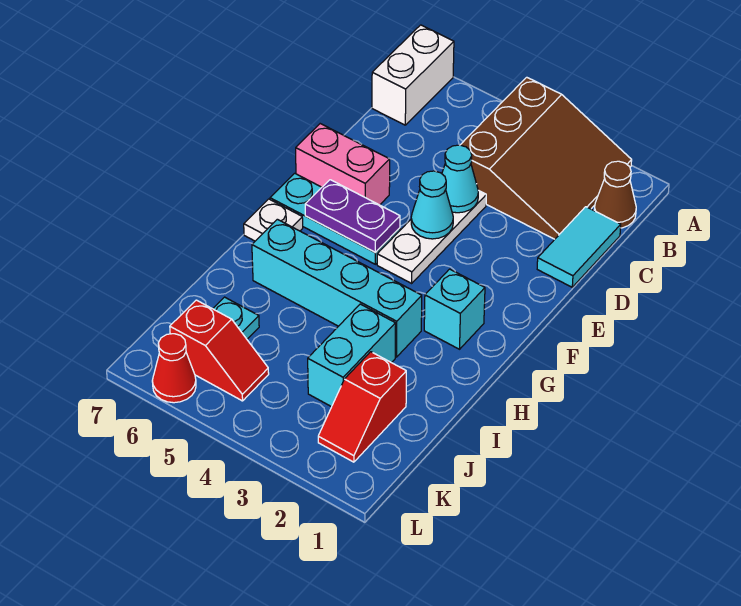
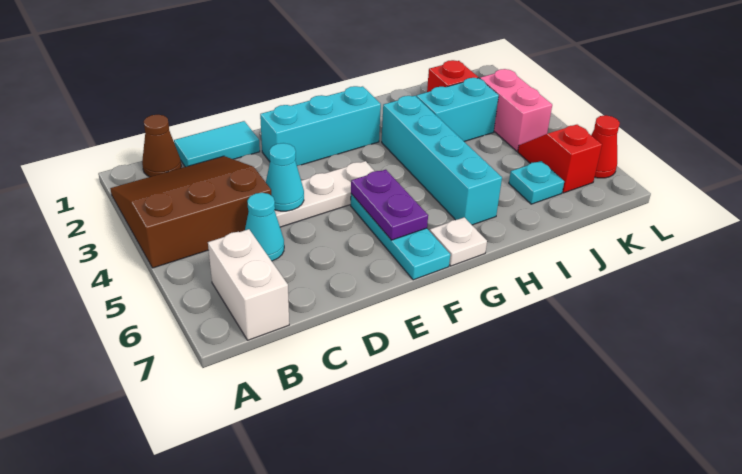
white brick A7:B7 level 1 -> white brick B6:B7 level 1
cyan cone E4 level 2 -> cyan cone C5 level 1
pink brick E6:E7 level 1 -> pink brick K3:K4 level 1
cyan brick G2 level 1 -> cyan brick E2:G2 level 1

